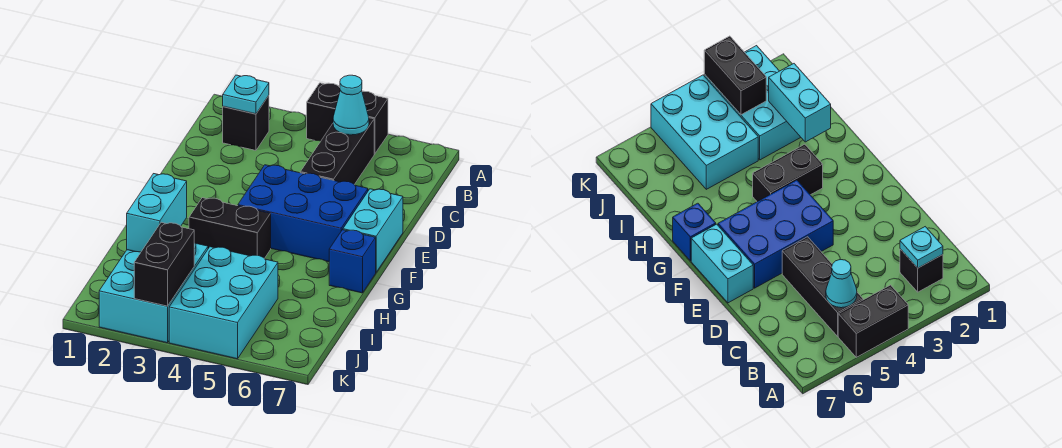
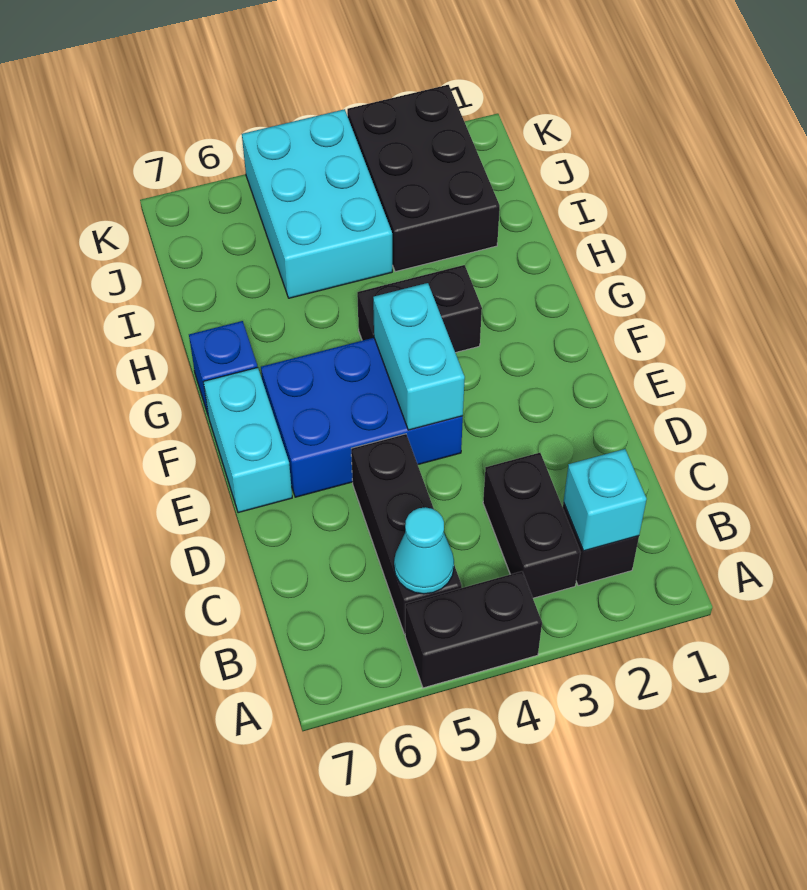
cyan plate B2 level 2 -> cyan brick B2 level 2
cyan brick H2:I2 level 2 -> cyan brick E4:F4 level 2
cyan brick I2:K3 level 1 -> black brick I2:K3 level 1
black brick J3:K3 level 2 -> black brick B3:C3 level 1

